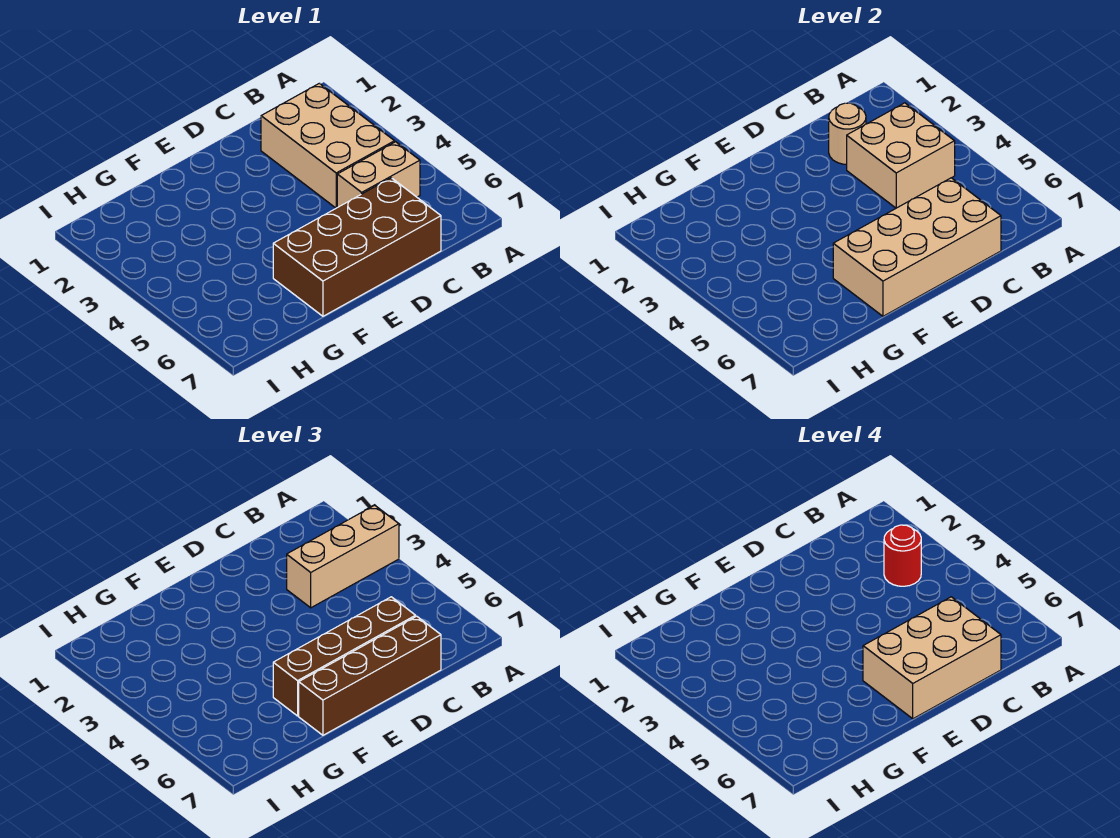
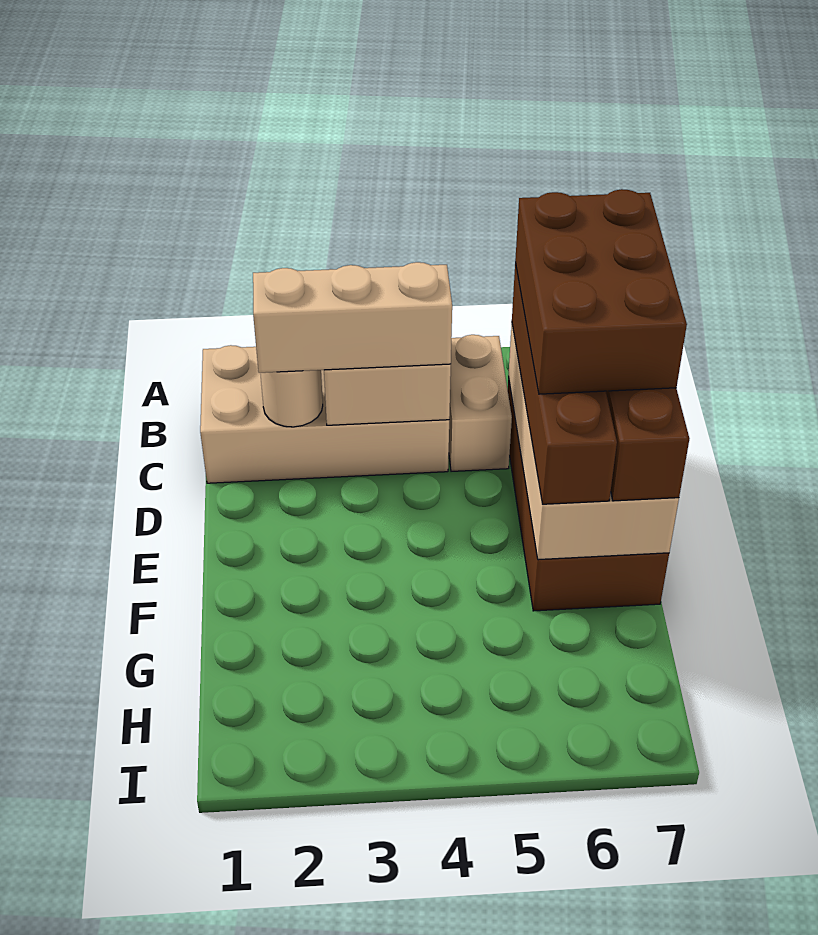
tan brick A3:C3 level 3 -> tan brick C2:C4 level 3
tan brick B2:C4 level 1 -> tan brick B1:C4 level 1
red round brick B3 level 4 -> none
tan brick C6:E7 level 4 -> brown brick C6:E7 level 4

